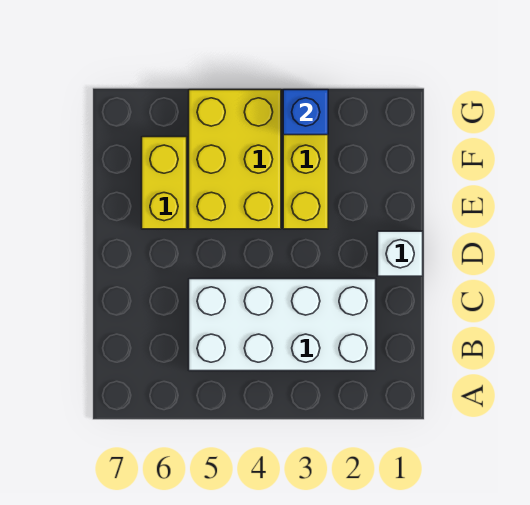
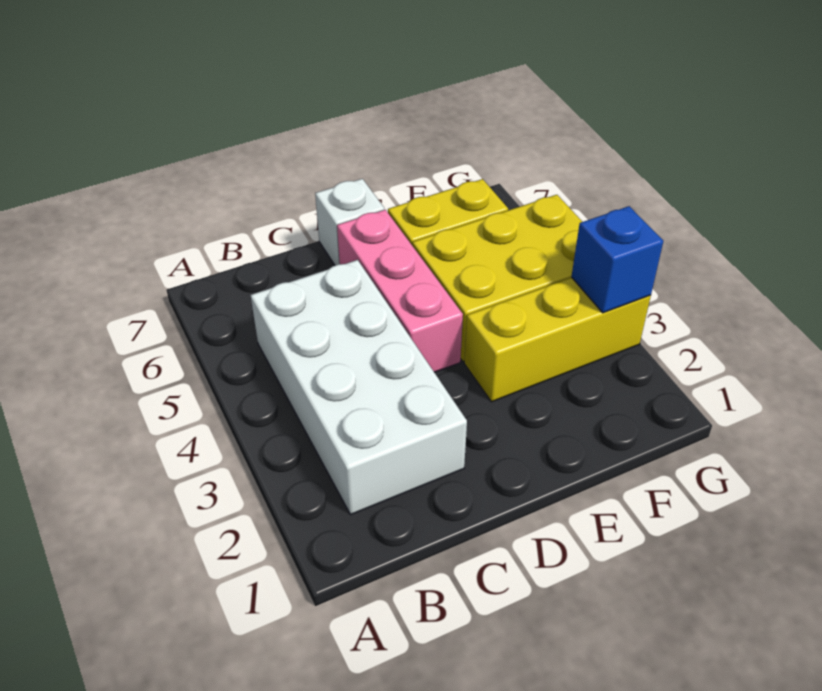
white brick D1 level 1 -> white brick D7 level 1
none -> pink brick D4:D6 level 1

